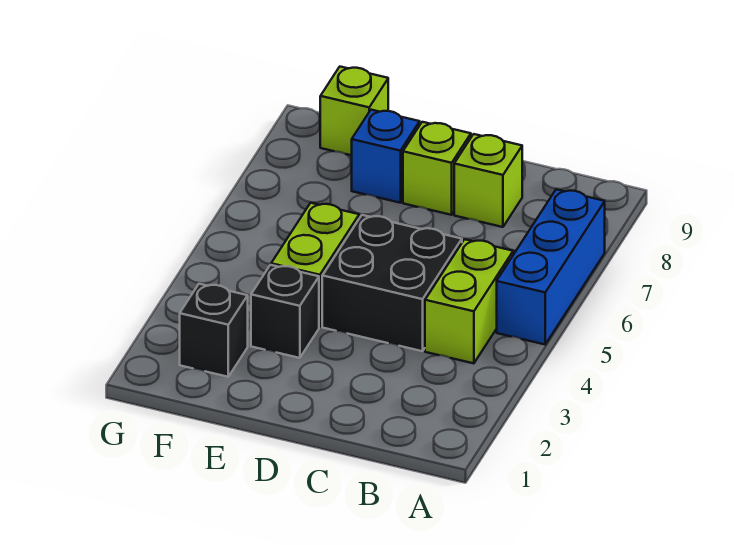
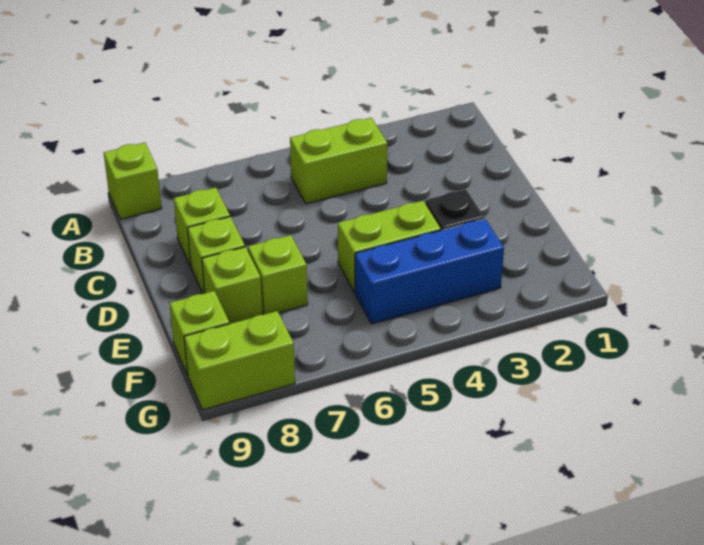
blue brick A5:A7 level 1 -> blue brick F3:F5 level 1
none -> lime brick A9 level 1
black brick C4:D5 level 1 -> none
none -> lime brick E7 level 1
blue brick E8 level 1 -> lime brick E8 level 1
black brick F2 level 1 -> none
none -> lime brick G8:G9 level 1

